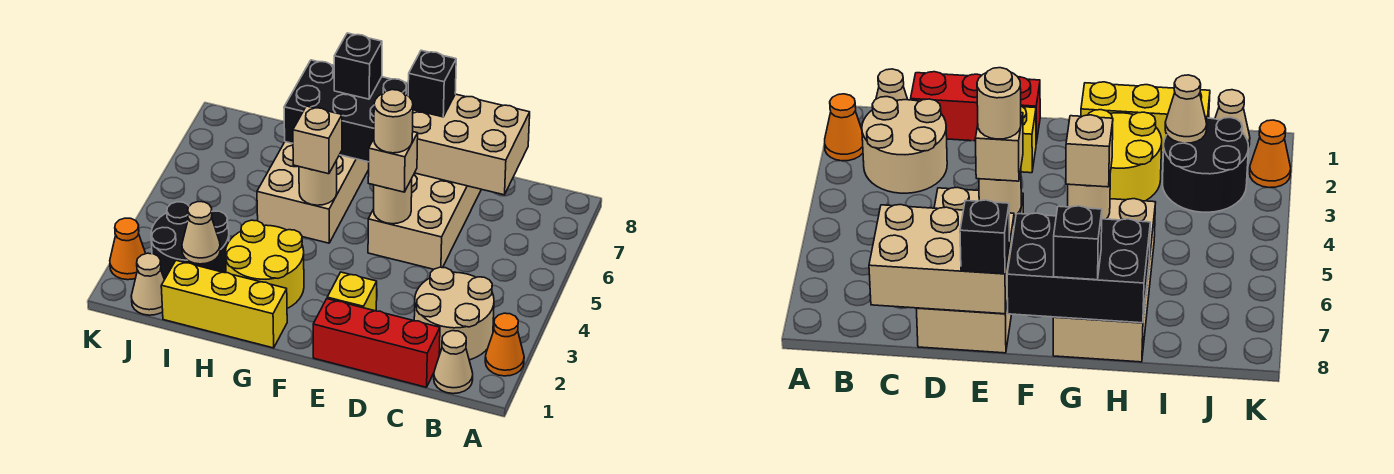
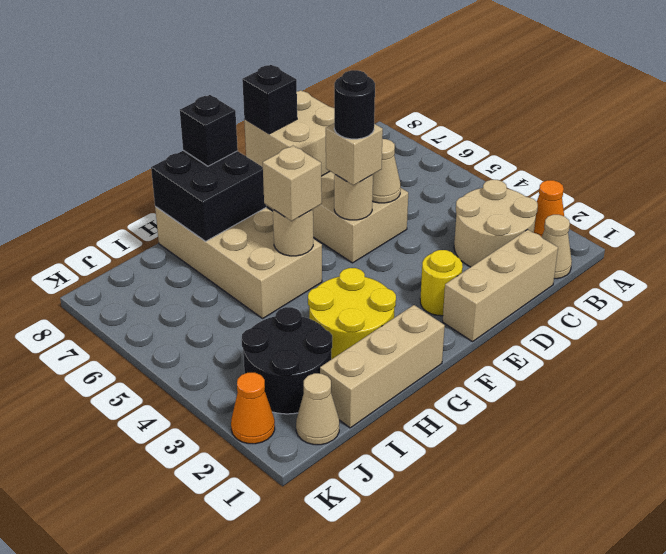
red brick C1:E1 level 1 -> tan brick C1:E1 level 1
tan brick C7:E8 level 2 -> tan brick D7:E8 level 2
yellow brick E2 level 1 -> yellow round brick E2 level 1
tan round brick E5 level 4 -> black round brick E5 level 4
black brick F7:H8 level 2 -> black brick G7:H8 level 2
yellow brick G1:I1 level 1 -> tan brick G1:I1 level 1
tan cone I2 level 2 -> tan cone D5 level 2

